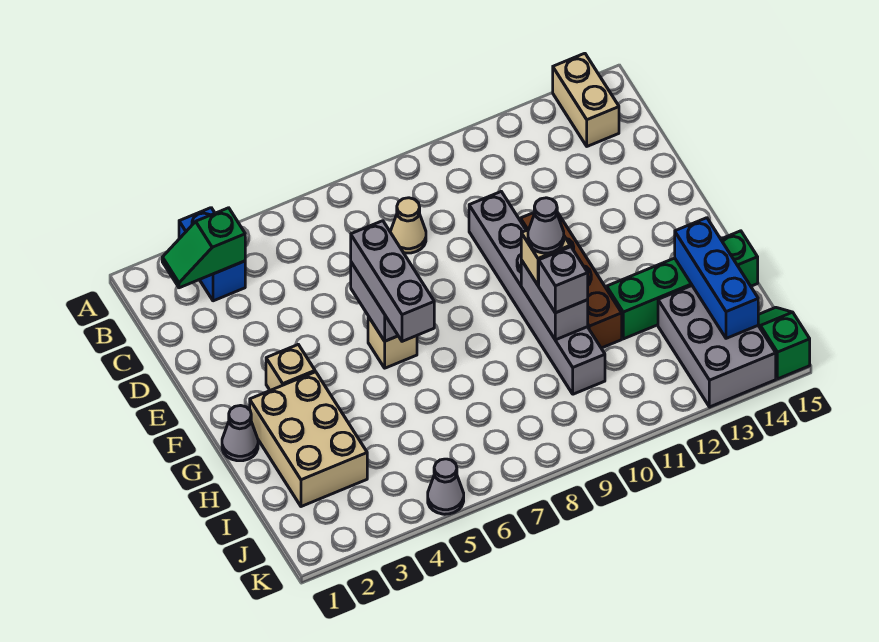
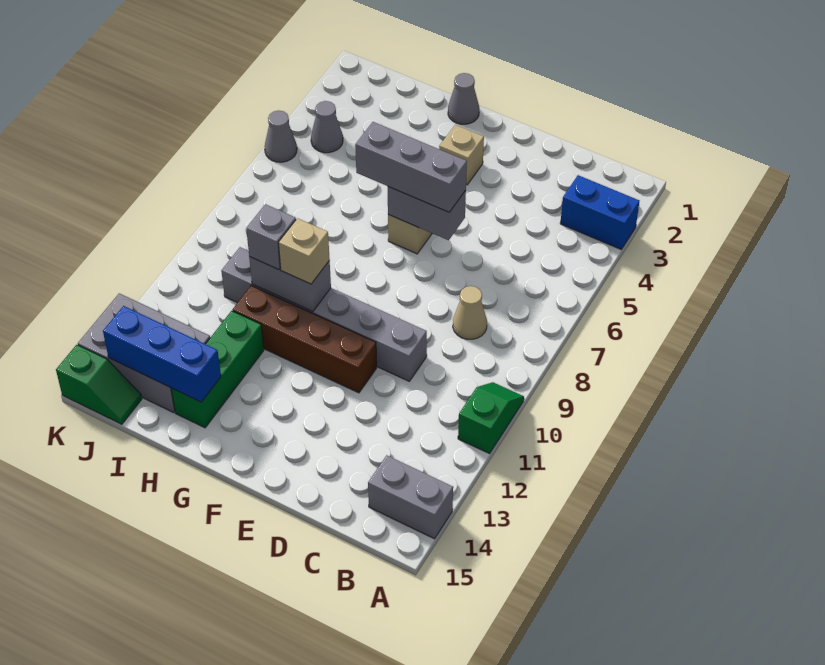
tan brick A14:B14 level 1 -> grey brick A14:B14 level 1
green slope B2:B3 level 2 top 3 -> green slope A10:A11 level 1 top 11
tan brick G2:I3 level 1 -> none
grey cone G10 level 4 -> grey cone J4 level 1
green brick H12:H15 level 1 -> green brick H12:H14 level 1

